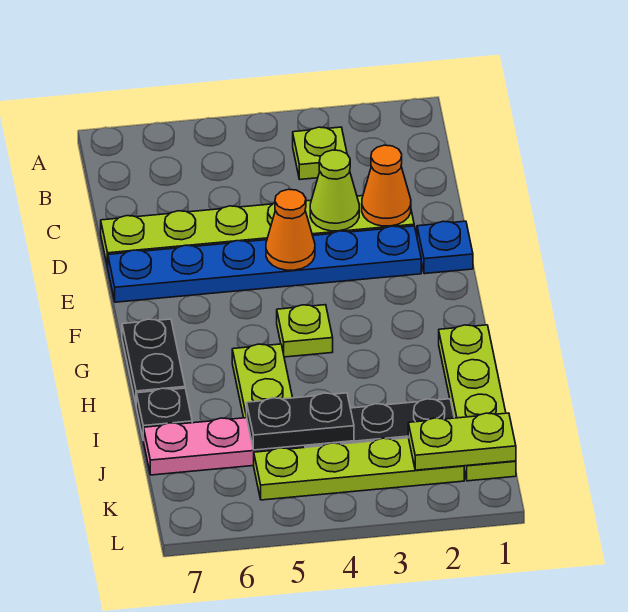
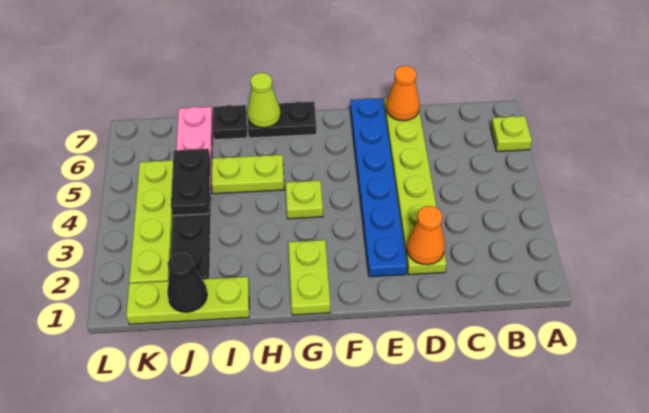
lime plate B3 level 1 -> lime plate A6 level 1
lime cone D3 level 2 -> lime cone H7 level 2
blue plate E1 level 1 -> none
orange cone E4 level 2 -> orange cone D7 level 2
lime plate H1:K1 level 1 -> lime plate I1:K1 level 1
none -> black cone J1 level 2
lime plate K1:K2 level 2 -> lime plate G1:G2 level 1

